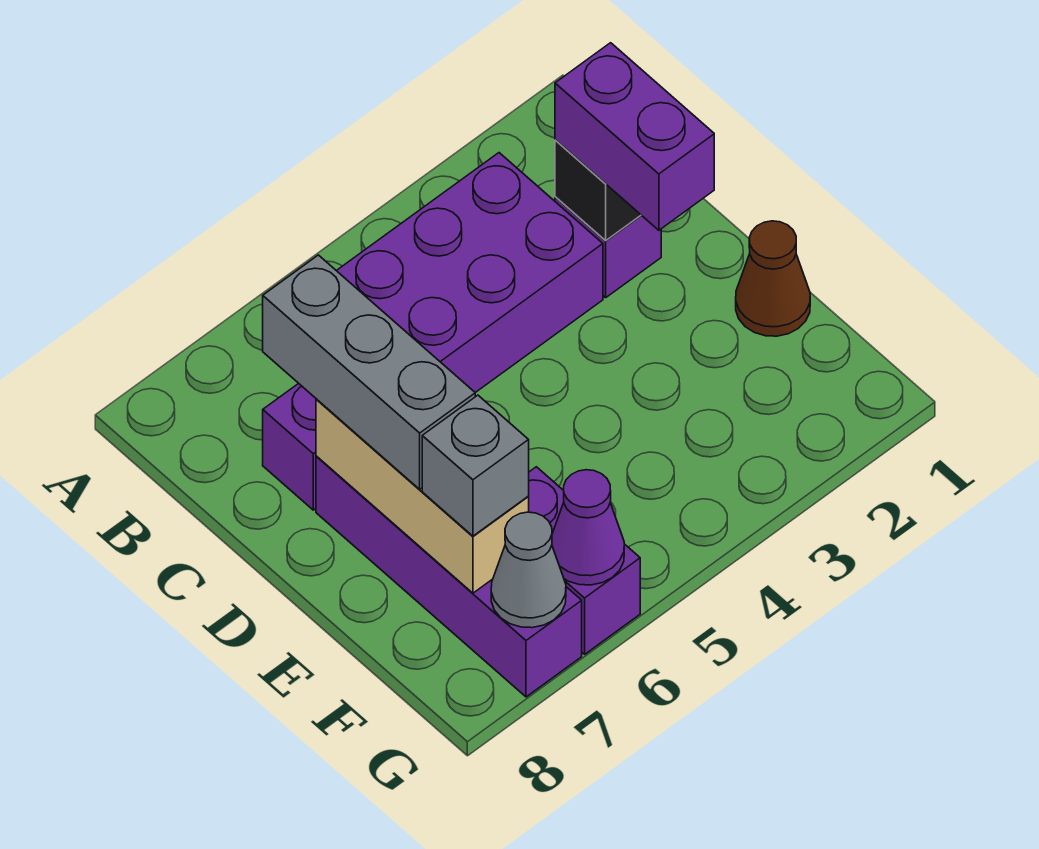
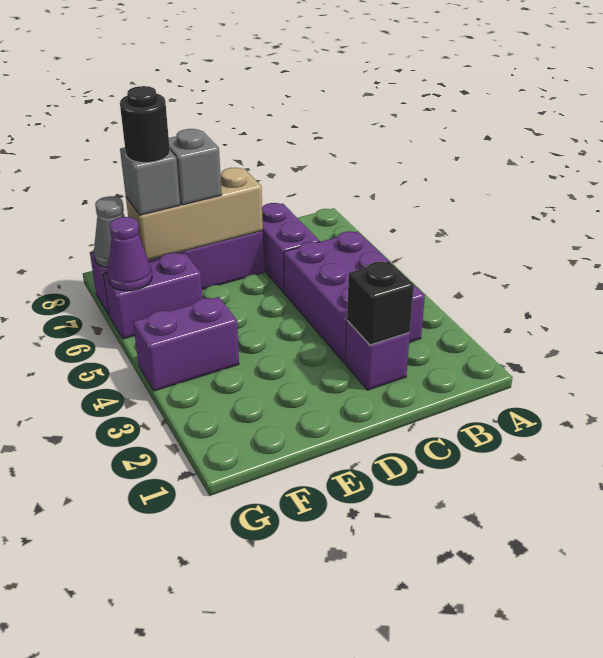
purple brick C2:D2 level 3 -> purple brick F4:G4 level 1
grey brick C7:E7 level 3 -> grey brick E7 level 3
brown cone E1 level 1 -> none
none -> black round brick F7 level 4

